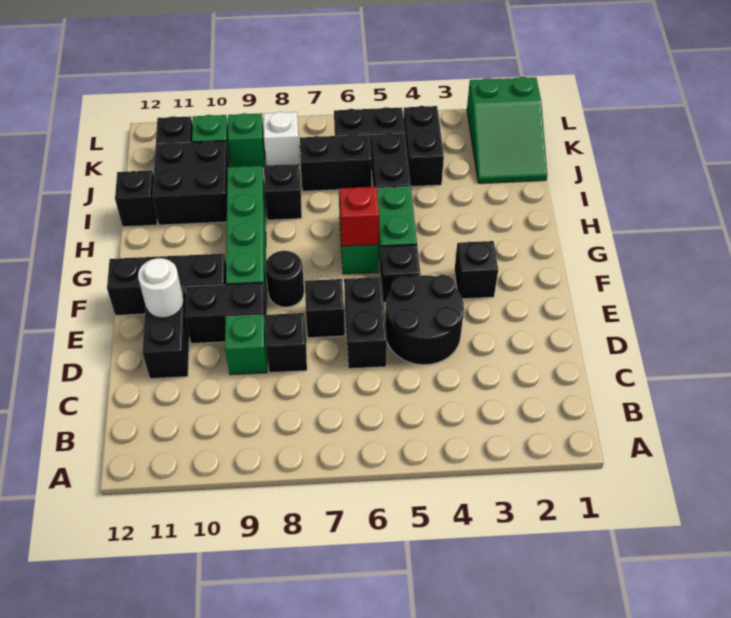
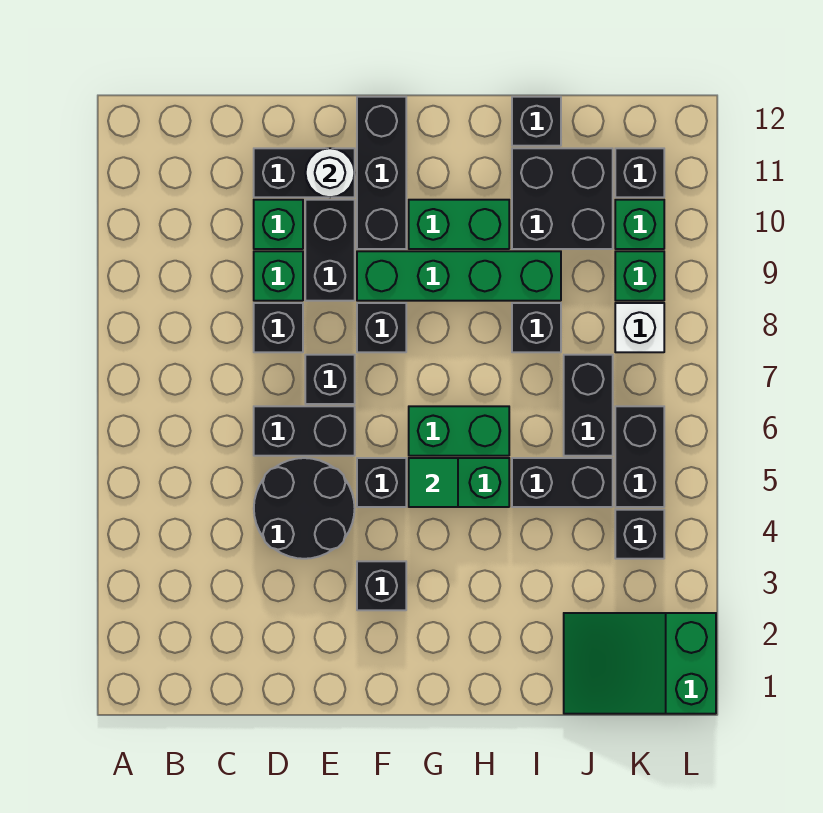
none -> green brick D10 level 1
black round brick F8 level 1 -> black brick F8 level 1
none -> green tile G5 level 2
red brick G6 level 2 -> none
none -> green brick G10:H10 level 1
black brick J4:K4 level 1 -> black brick K4 level 1

